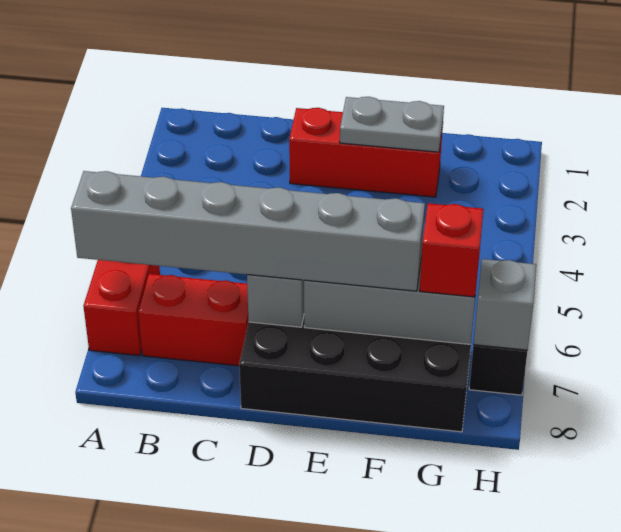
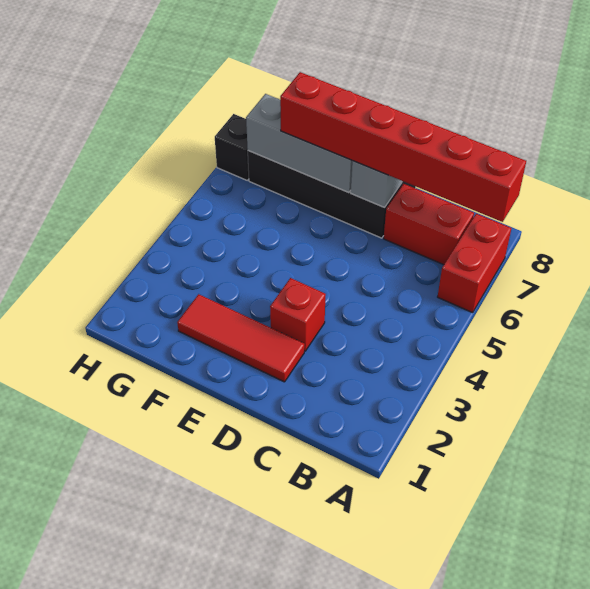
grey brick A7:F7 level 3 -> red brick A7:F7 level 3
red brick D2:F2 level 1 -> red tile D2:F2 level 1
grey plate E2:F2 level 2 -> none
red brick G7 level 3 -> red brick D3 level 1
grey brick H7 level 2 -> none

